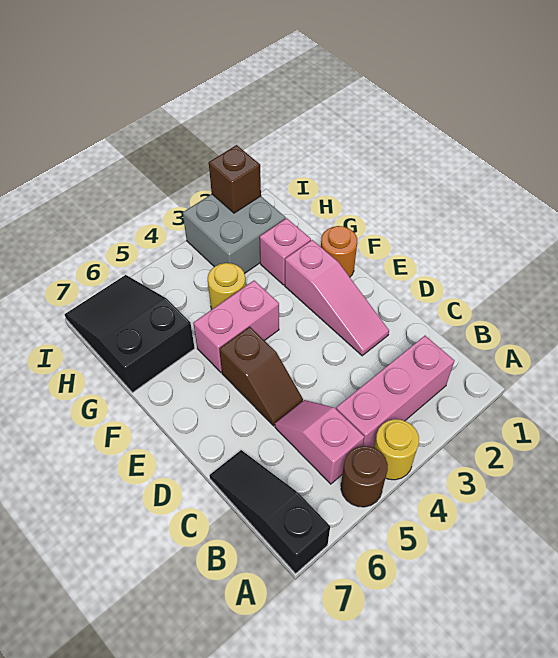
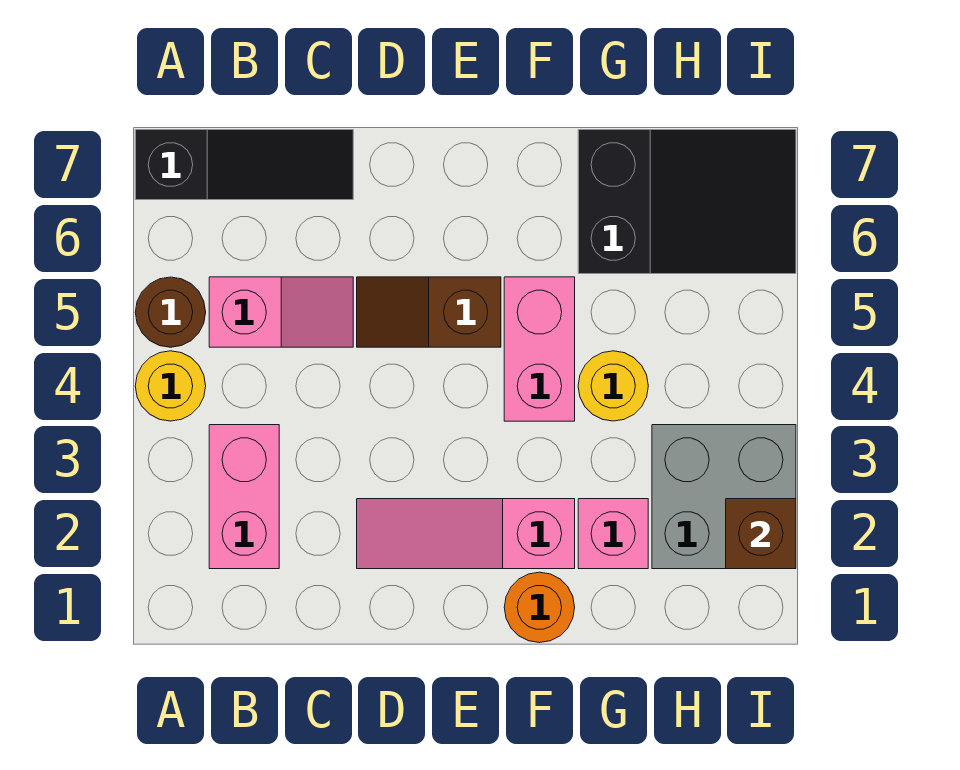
pink brick B2:B4 level 1 -> pink brick B2:B3 level 1

